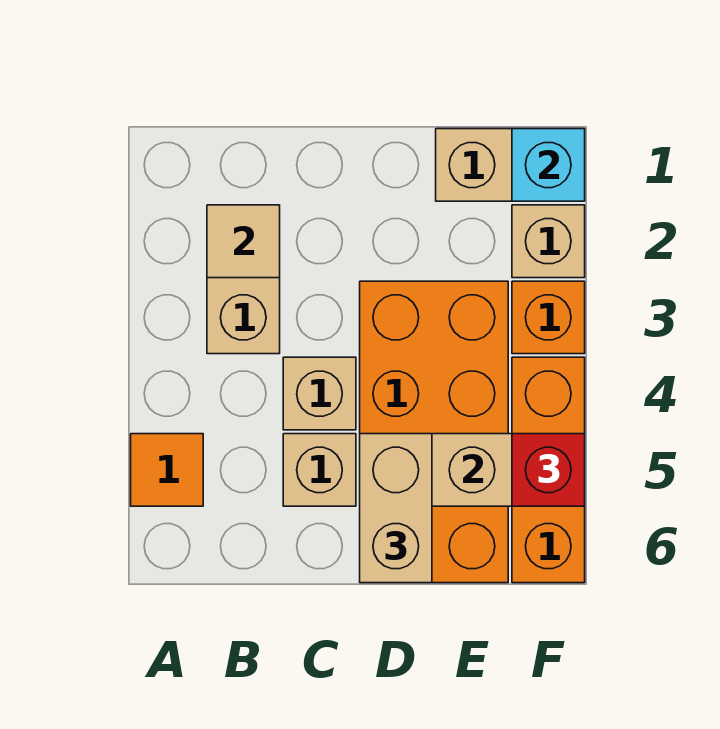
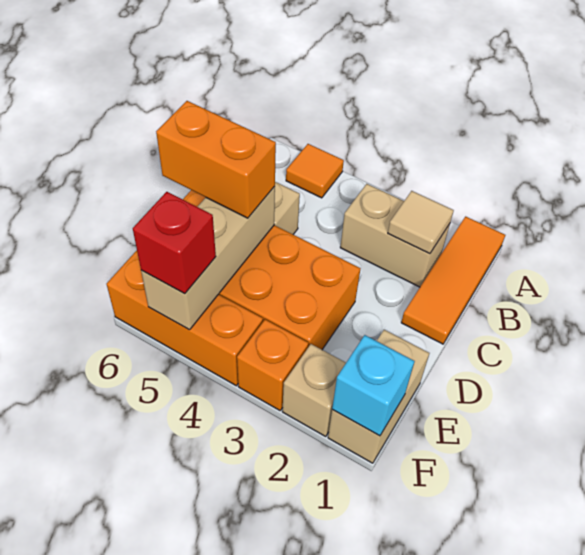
none -> orange tile A1:C1 level 1
tan brick C4 level 1 -> none
tan brick D5:D6 level 3 -> orange brick D5:D6 level 3

